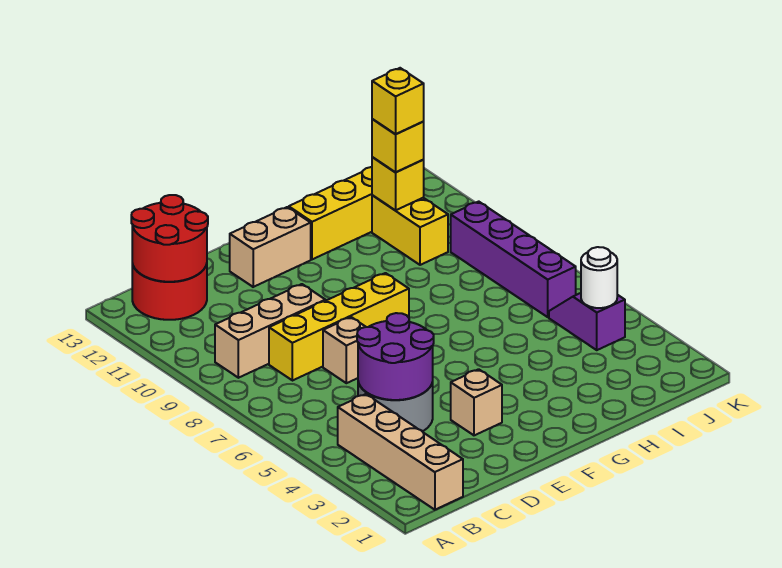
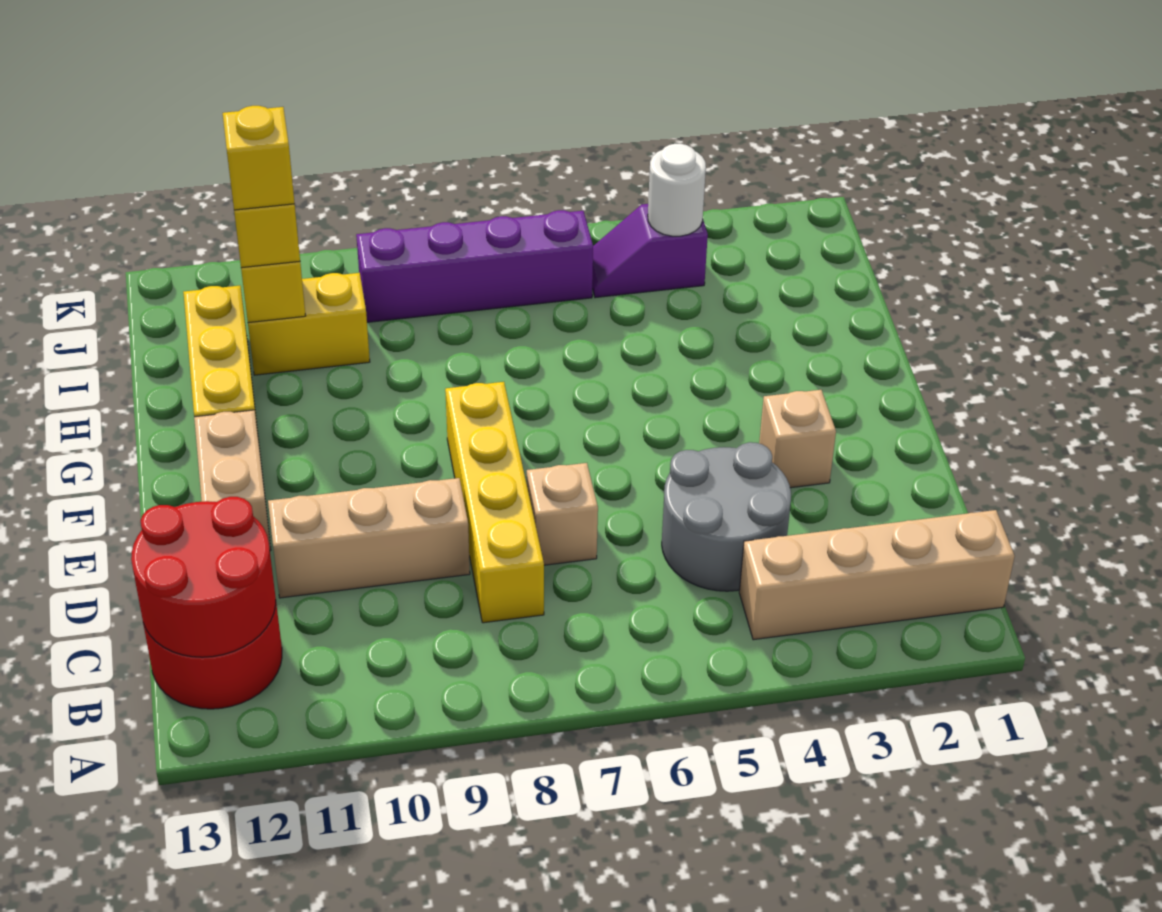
tan brick B9:D9 level 1 -> tan brick D9:D11 level 1
purple round brick C4:D5 level 2 -> none

